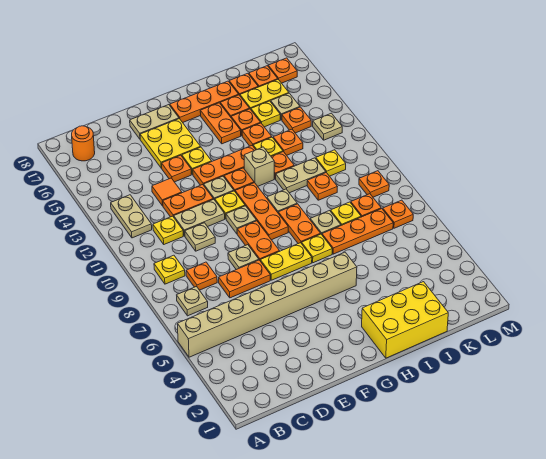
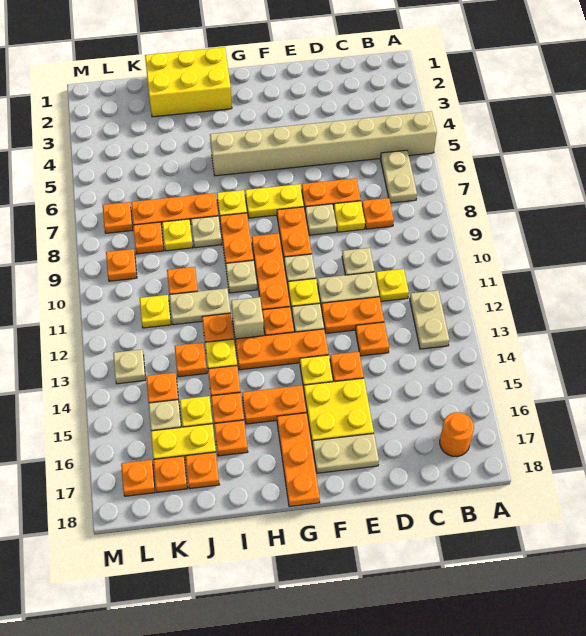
tan plate B7 level 1 -> tan plate B6:B7 level 1
yellow plate B9 level 1 -> yellow plate D8 level 1
orange tile D13 level 1 -> orange plate D13 level 1
orange plate G17:I17 level 1 -> orange plate G16:G18 level 1
orange plate H15:H16 level 1 -> orange plate G15:H15 level 1

